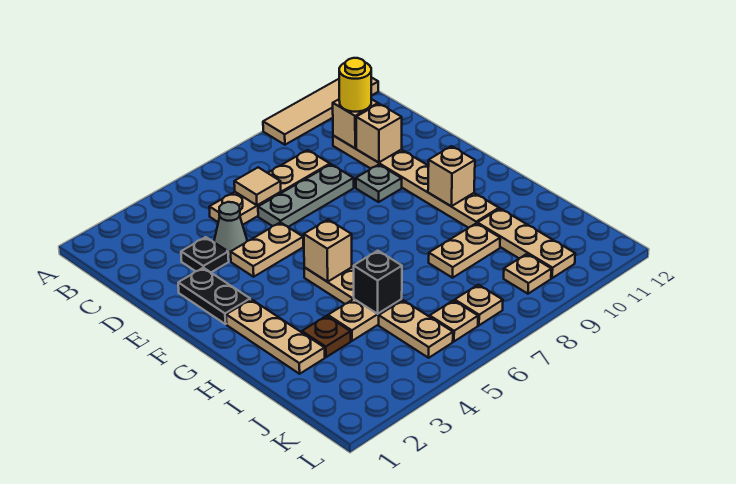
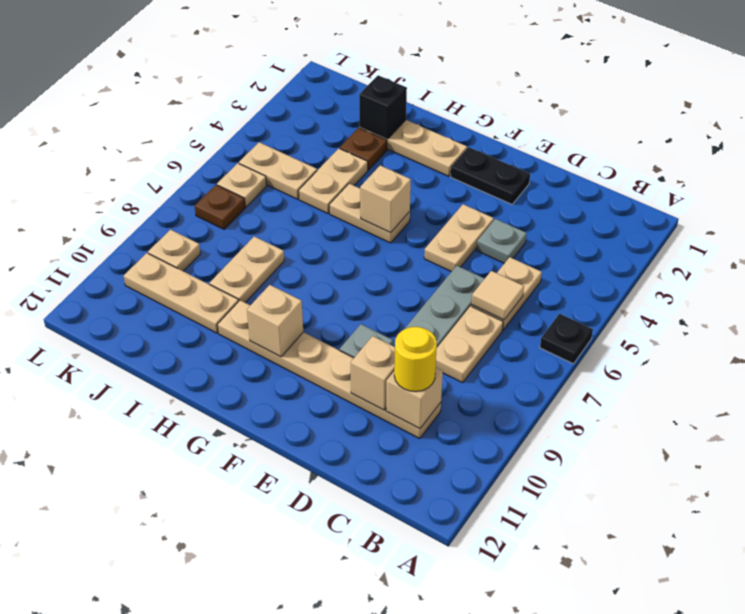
tan tile A9:A12 level 1 -> none
black plate D3 level 1 -> black plate A6 level 1
grey cone D4 level 1 -> grey plate D4 level 1
black brick I5 level 2 -> black brick I2 level 2
tan plate K7 level 1 -> brown plate K7 level 1

